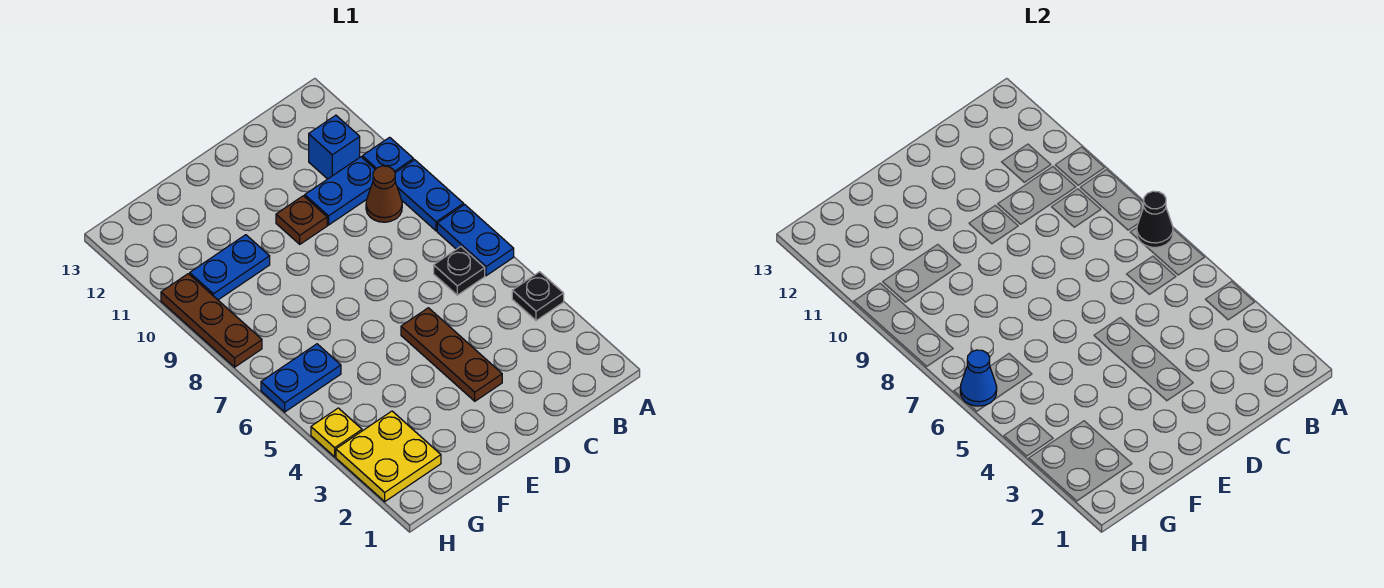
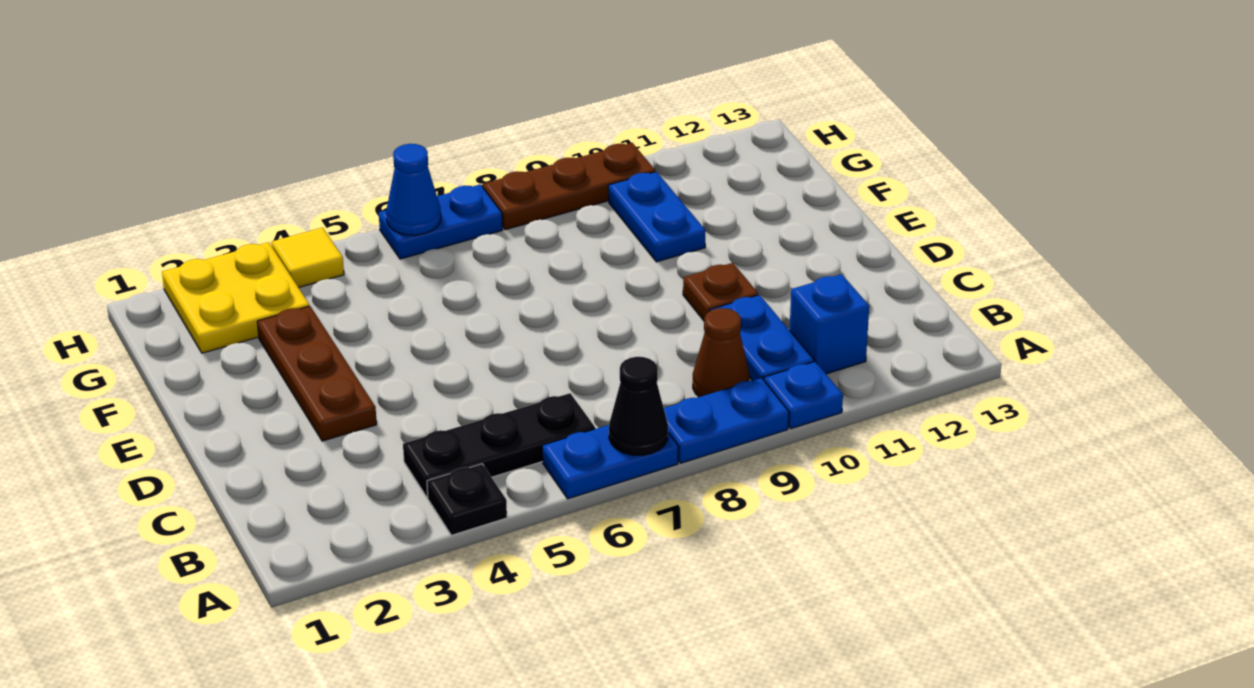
black plate B6 level 1 -> black plate B4:B6 level 1
brown plate D3:D5 level 1 -> brown plate D3:F3 level 1
blue plate G6:H6 level 1 -> blue plate H6:H7 level 1
yellow plate H4 level 1 -> yellow tile H4 level 1

